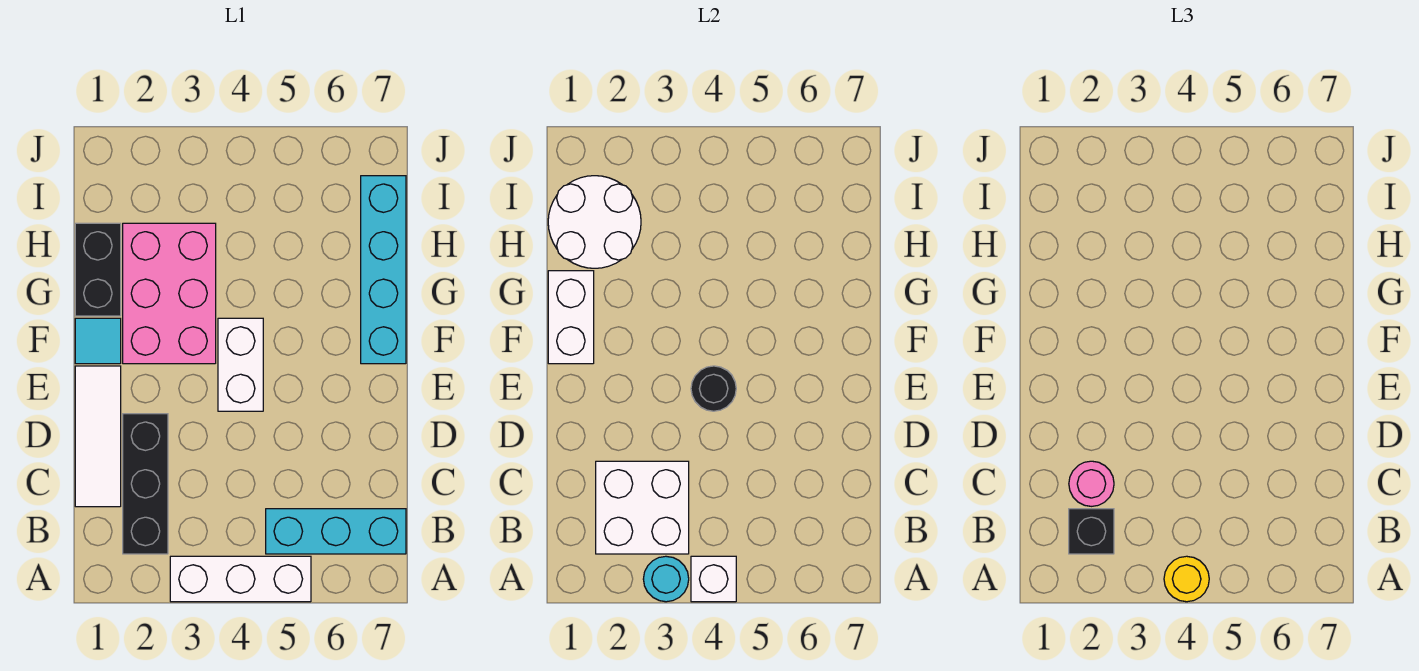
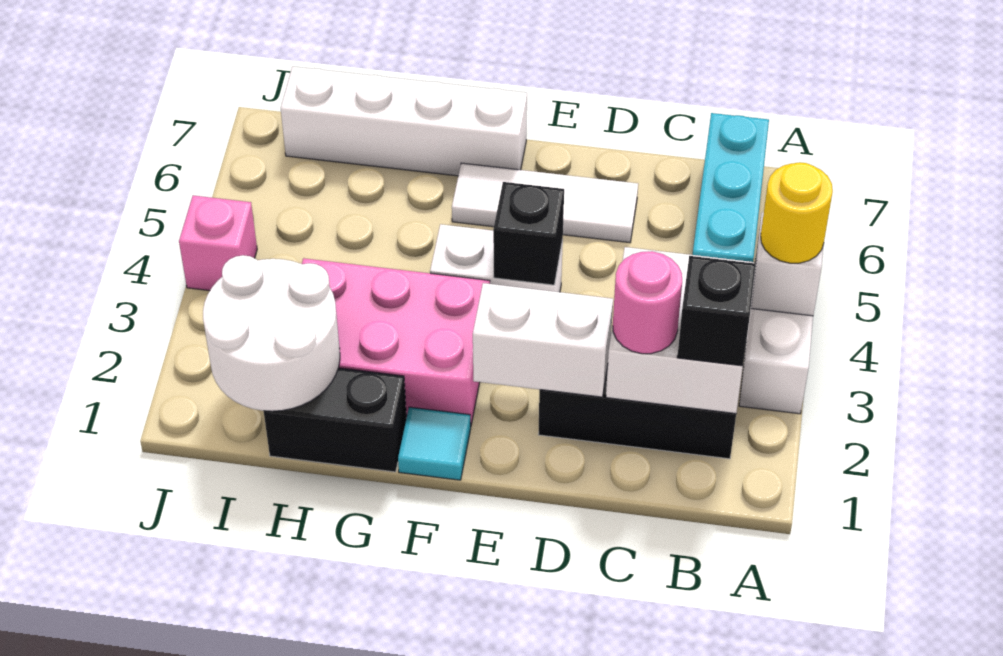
cyan round brick A3 level 2 -> none
white tile C1:E1 level 1 -> white tile D6:F6 level 1
black round brick E4 level 2 -> black brick E4 level 2
white brick F1:G1 level 2 -> white brick D2:E2 level 2
cyan brick F7:I7 level 1 -> white brick F7:I7 level 1
none -> pink brick J4 level 1

